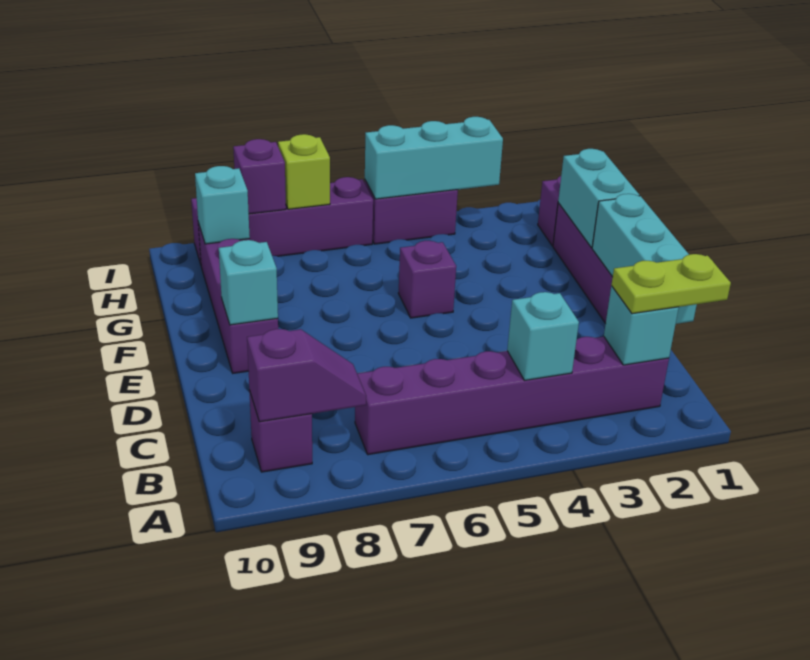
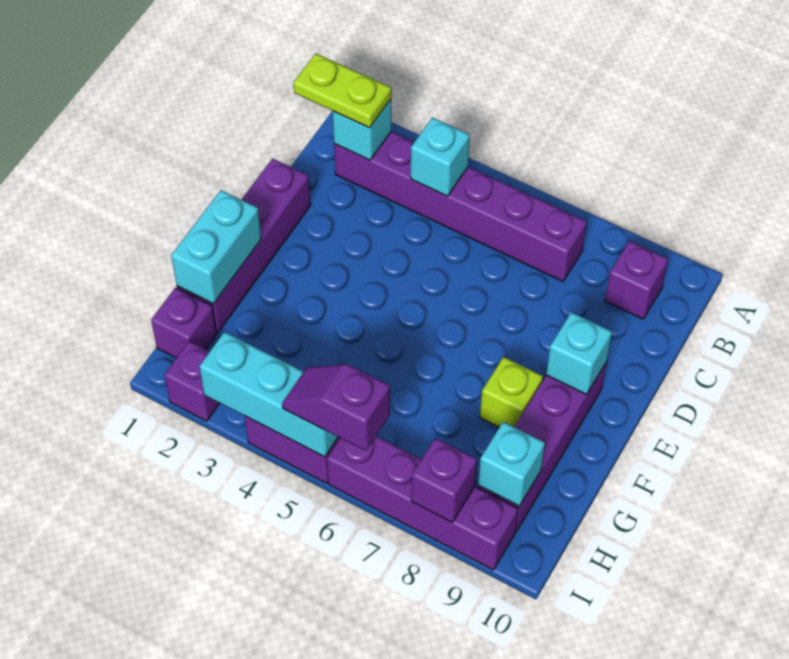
purple slope B8:B9 level 2 top 9 -> purple slope I5:I6 level 3 top 6
cyan brick C1:E1 level 2 -> none
purple brick F5 level 1 -> purple brick I2 level 1
lime brick I7 level 2 -> lime brick F8 level 1

